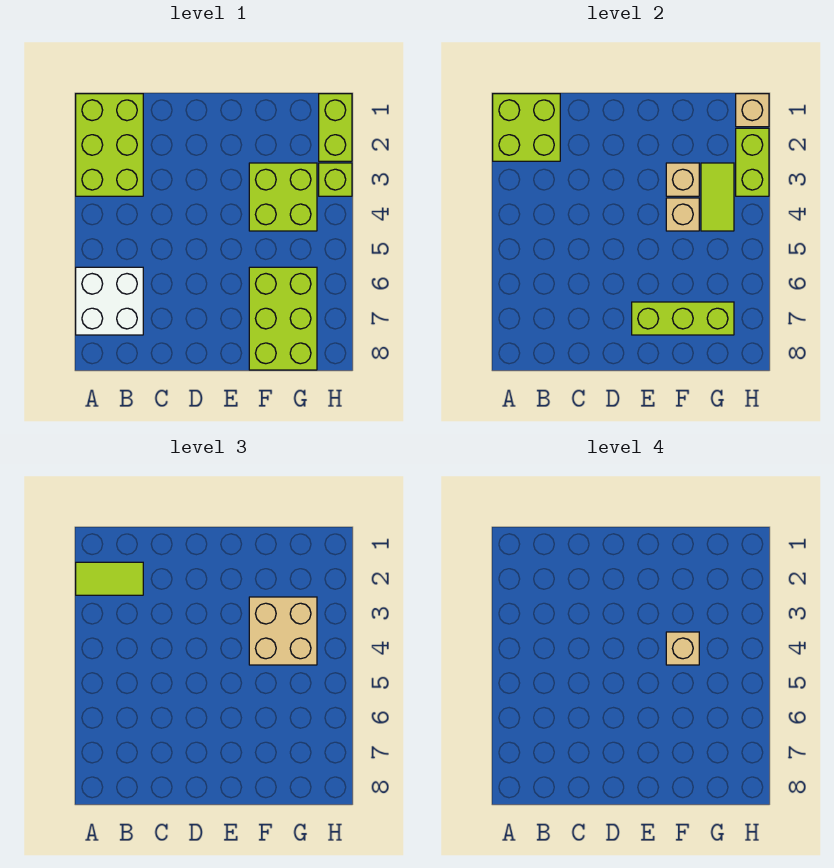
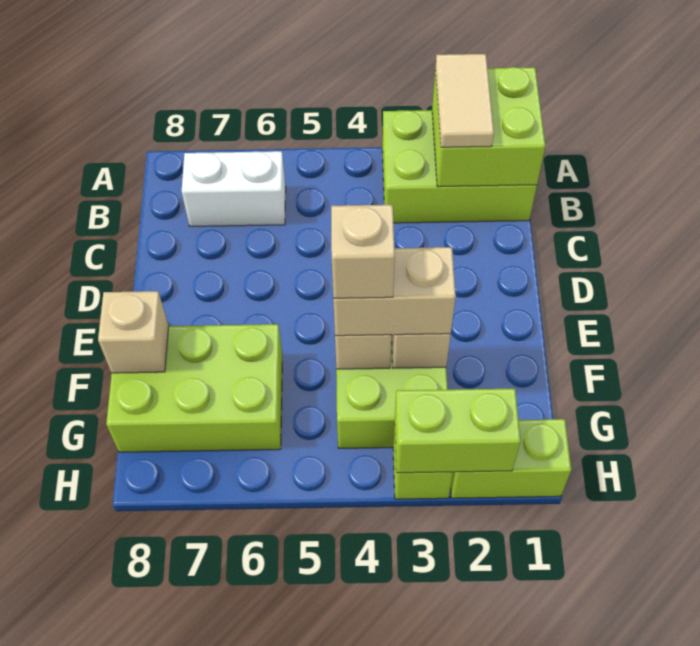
lime tile A2:B2 level 3 -> tan tile A2:B2 level 3
white brick A6:B7 level 1 -> white brick B6:B7 level 1
lime brick E7:G7 level 2 -> none
tan brick F3:G4 level 3 -> tan brick F3:F4 level 3
lime tile G3:G4 level 2 -> none
tan brick H1 level 2 -> tan brick F8 level 2

